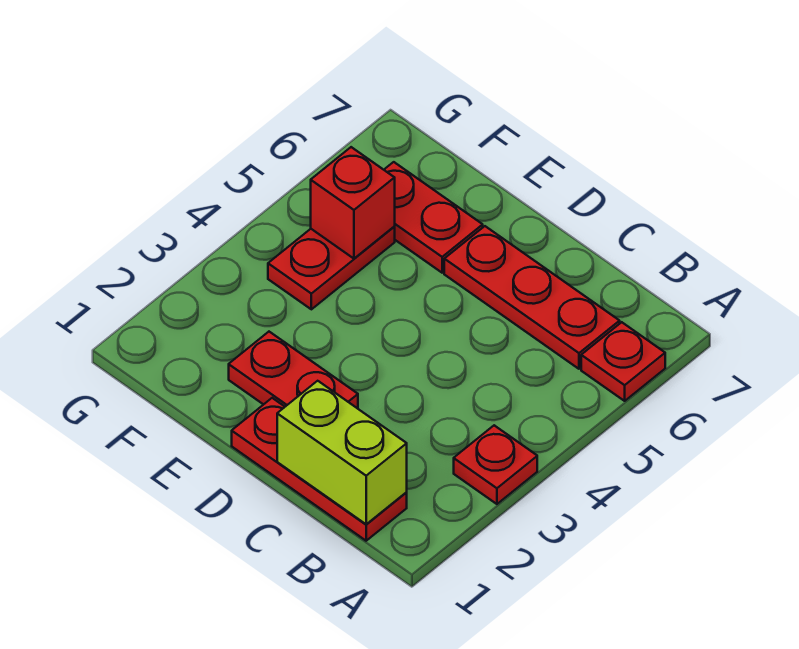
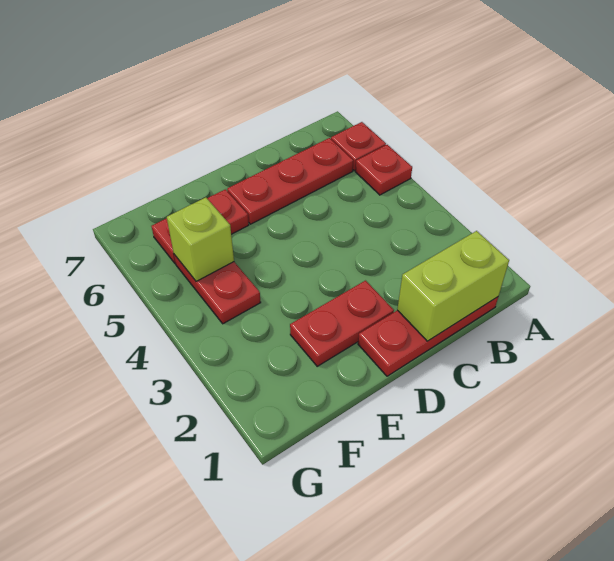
red plate A3 level 1 -> red plate A5 level 1
red brick F5 level 2 -> lime brick F5 level 2

